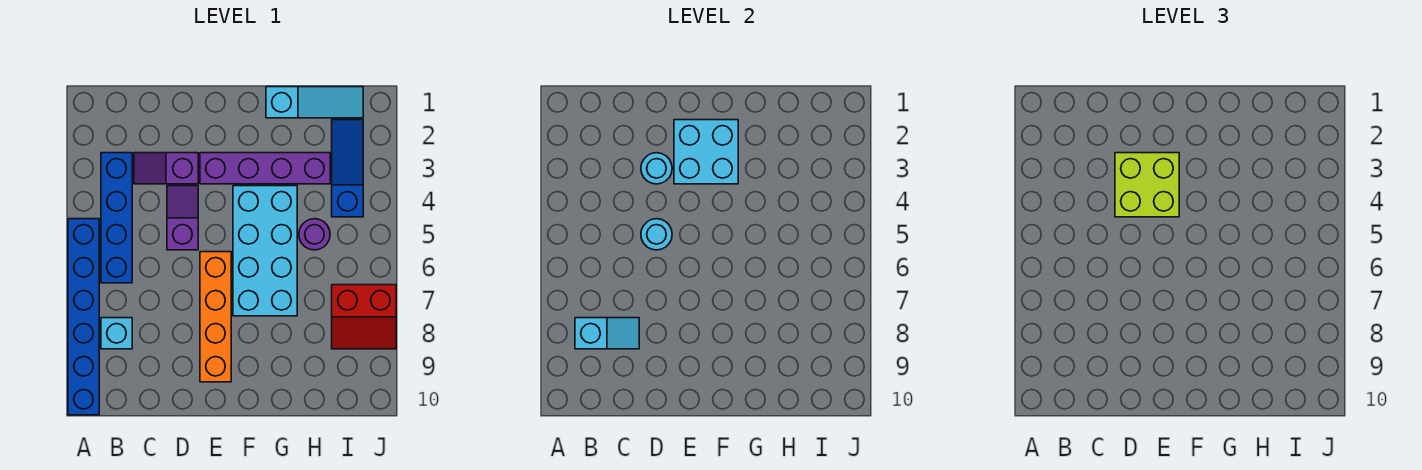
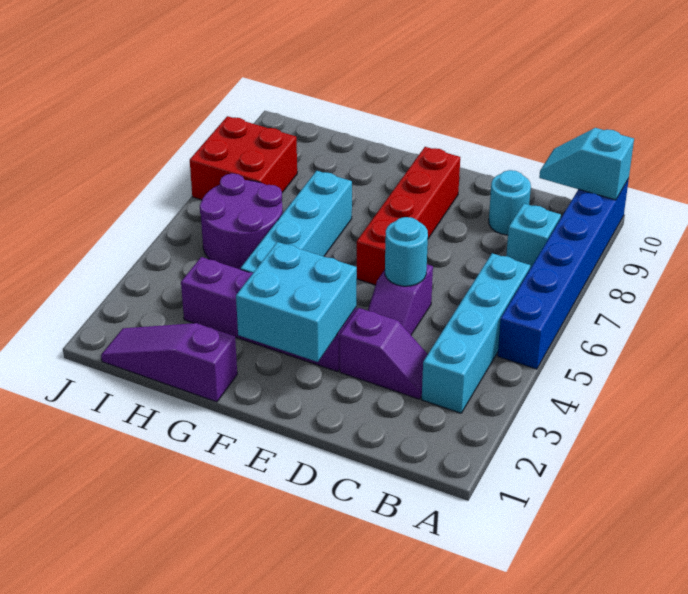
blue brick B3:B6 level 1 -> cyan brick B3:B6 level 1
cyan slope B8:C8 level 2 top B -> cyan slope A10:B10 level 2 top A
cyan round brick D3 level 2 -> cyan round brick C9 level 1
lime brick D3:E4 level 3 -> none
orange brick E6:E9 level 1 -> red brick E6:E9 level 1
cyan brick F4:G7 level 1 -> cyan brick G4:G7 level 1
cyan slope G1:I1 level 1 top G -> purple slope G1:I1 level 1 top G
purple round brick H5 level 1 -> purple round brick H5:I6 level 1
blue slope I2:I4 level 1 top 4 -> none
red slope I7:J8 level 1 top 7 -> red brick I7:J8 level 1

